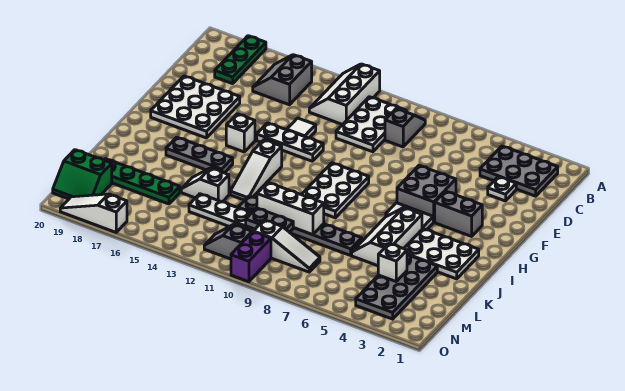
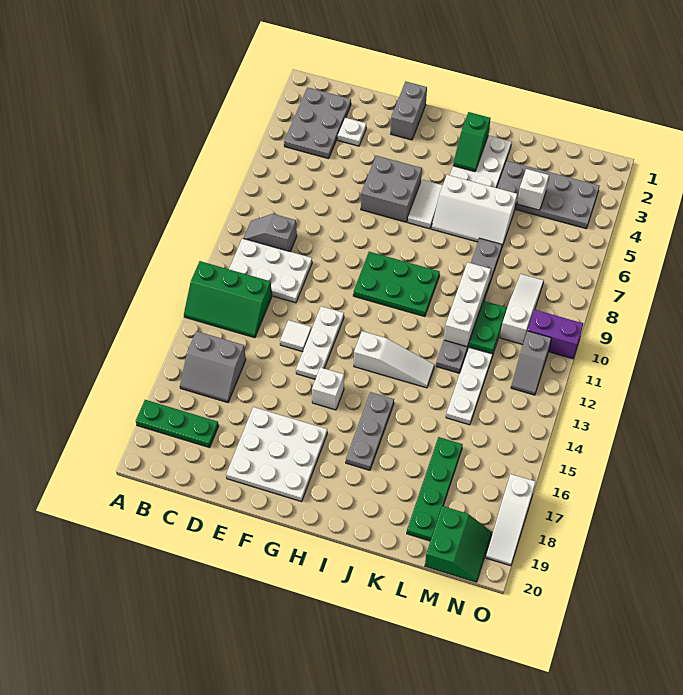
white slope A12:C13 level 1 top 12 -> green slope A12:C13 level 1 top 12
grey brick G3:G4 level 1 -> grey brick F1:F2 level 1
white plate G9:I10 level 1 -> green plate G9:I10 level 1
none -> green slope I2:I3 level 2 top 2
white slope K14:K15 level 1 top 14 -> none
grey plate L10:L11 level 2 -> green plate L10:L11 level 2

